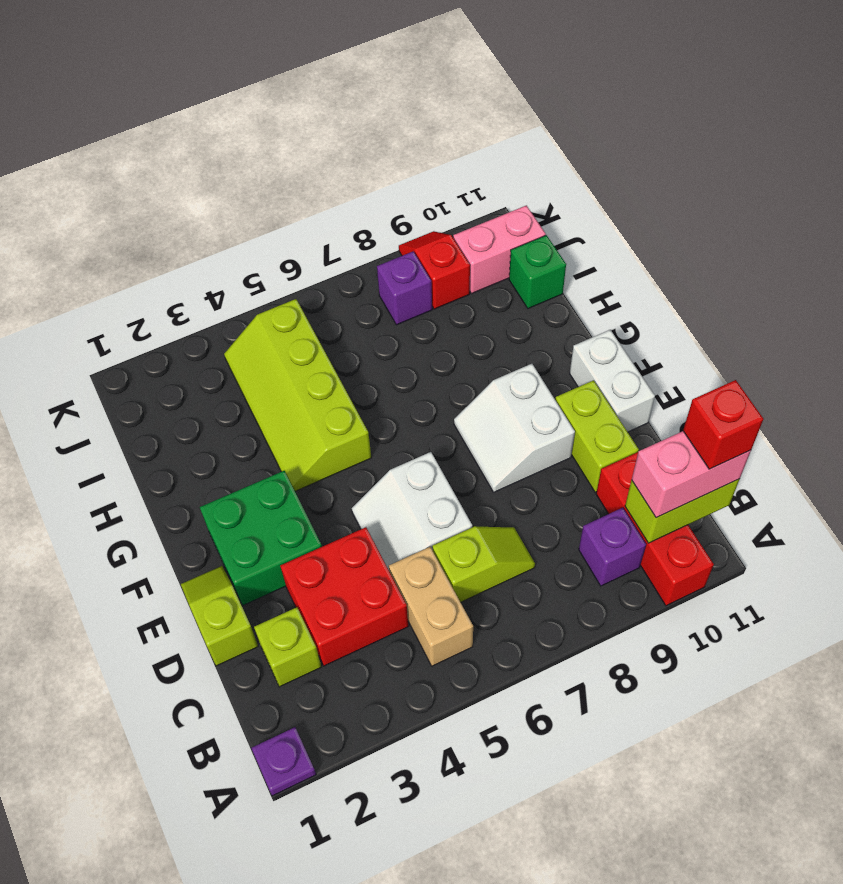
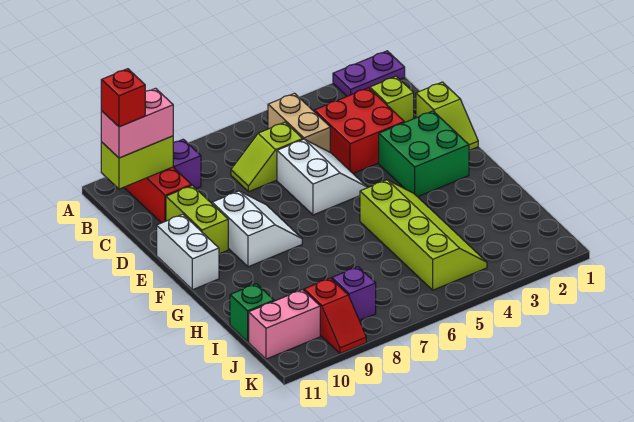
purple plate A1 level 1 -> purple plate A1:A2 level 1

